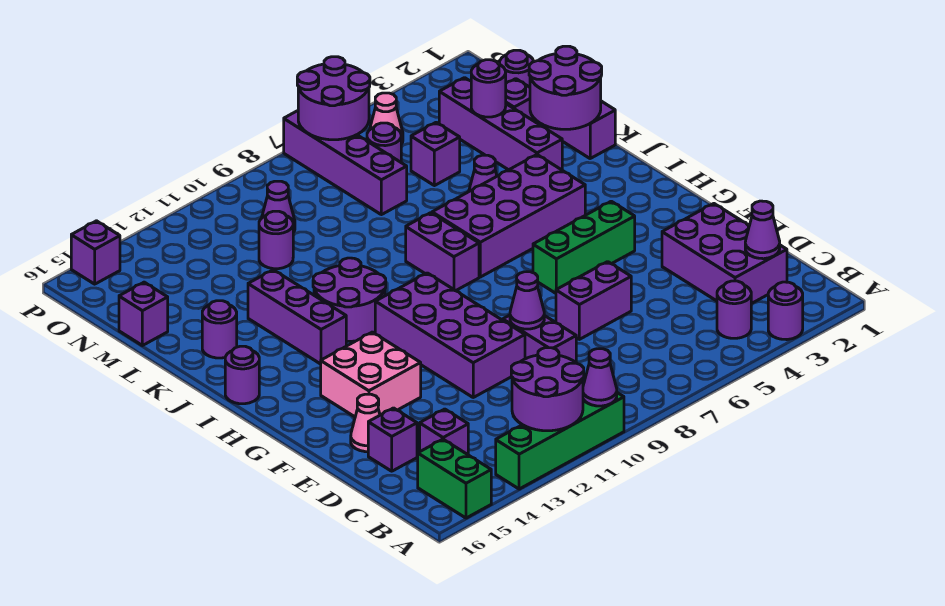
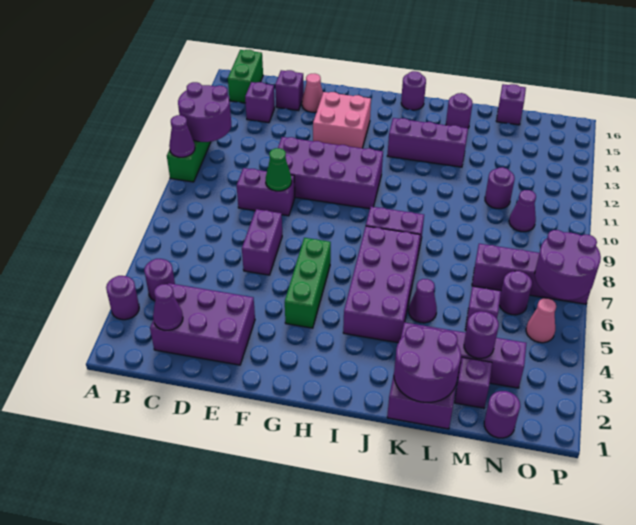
green brick A15:B15 level 1 -> green brick B15:B16 level 1
purple cone E9 level 2 -> green cone E9 level 2
purple round brick I11:J12 level 1 -> none
purple brick P15 level 1 -> none

